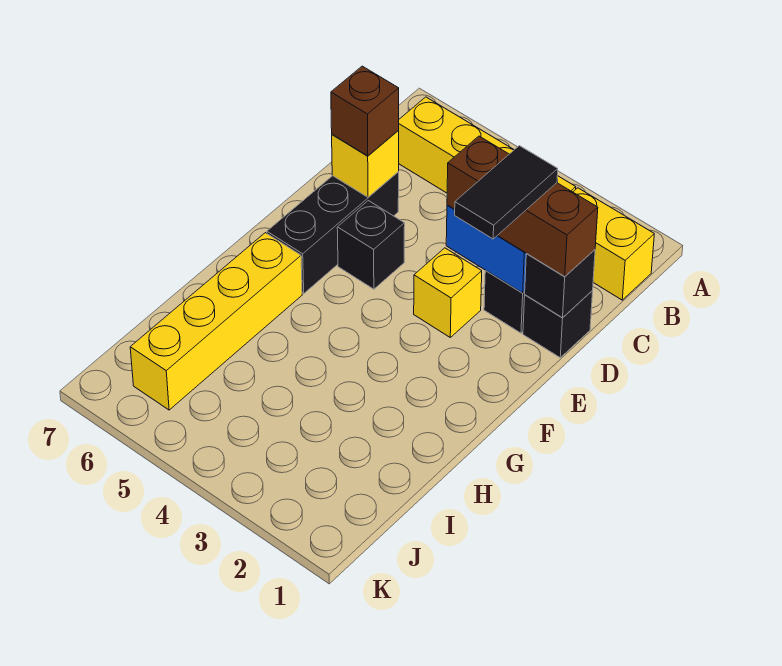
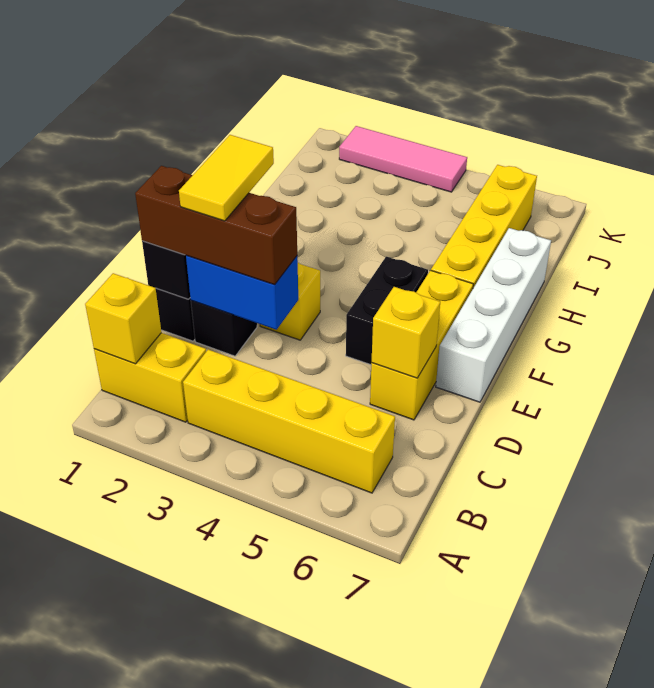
none -> yellow brick B1 level 2
black tile D2:E2 level 4 -> yellow tile D2:E2 level 4
black brick D6:F6 level 1 -> yellow brick D6:F6 level 1
brown brick D6 level 3 -> none
black brick E5 level 1 -> black brick E5:F5 level 1
none -> white brick E7:H7 level 1
none -> pink tile K2:K4 level 1

